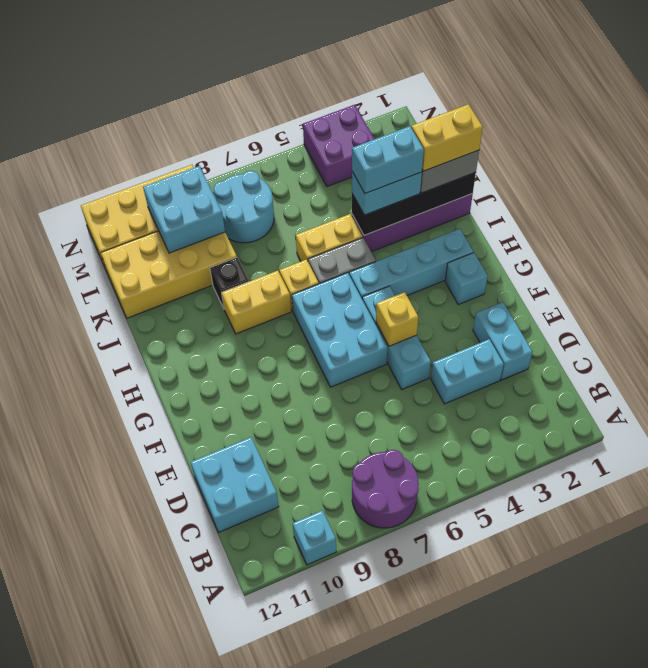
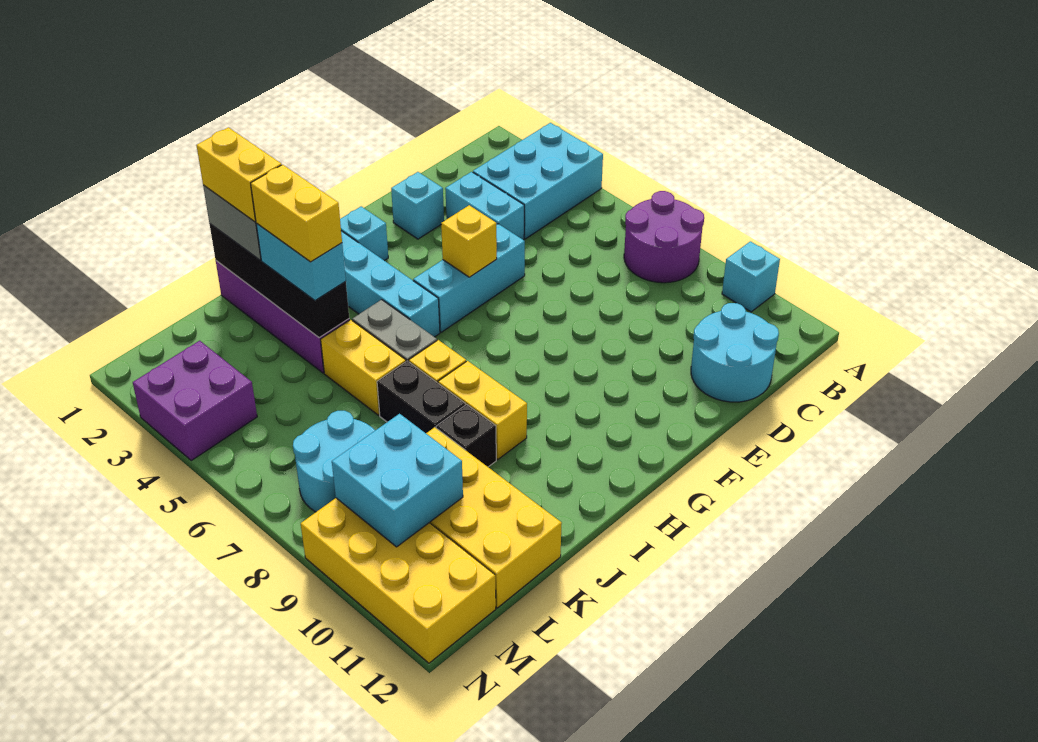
cyan brick C11:D12 level 1 -> cyan round brick C11:D12 level 1
cyan brick D2:E2 level 1 -> cyan brick E2 level 1
cyan brick F6:H7 level 1 -> cyan brick A3:C4 level 1
cyan brick J3:J4 level 4 -> yellow brick J3:J4 level 4
none -> black brick J7:J8 level 1

